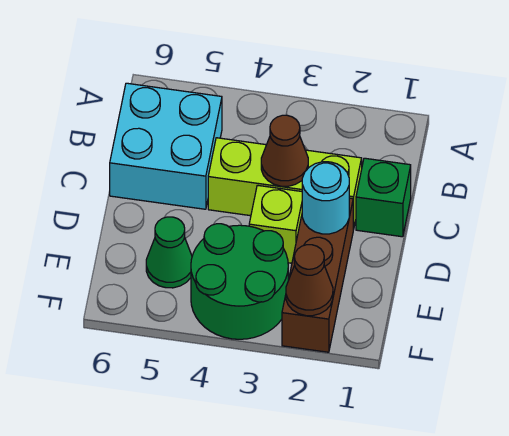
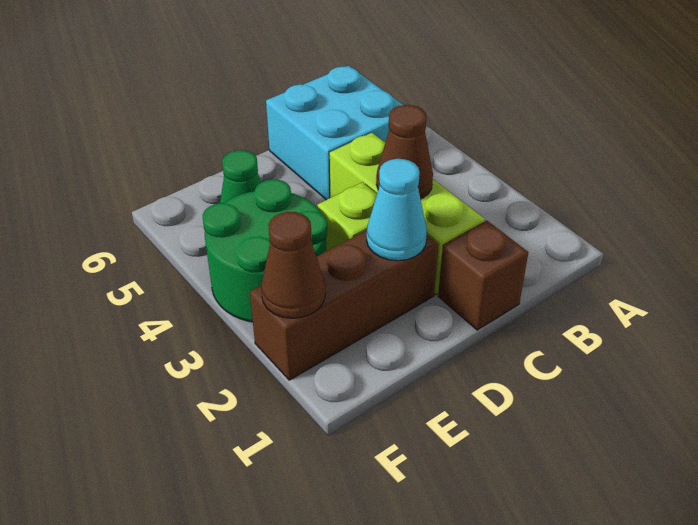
green brick C1 level 1 -> brown brick C1 level 1
cyan round brick D2 level 2 -> cyan cone D2 level 2

